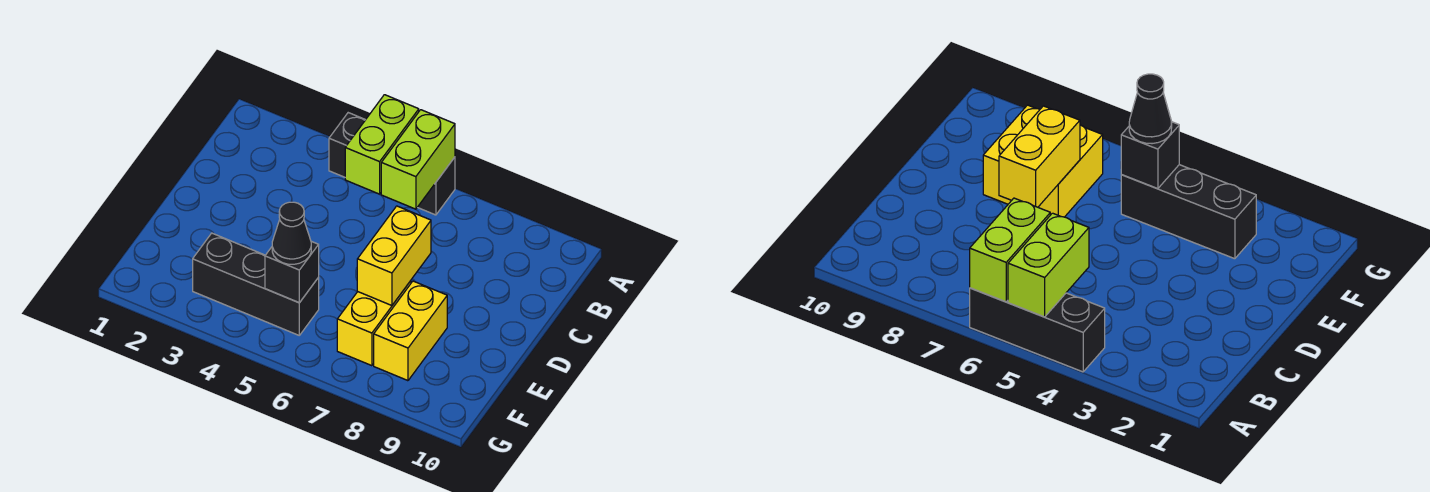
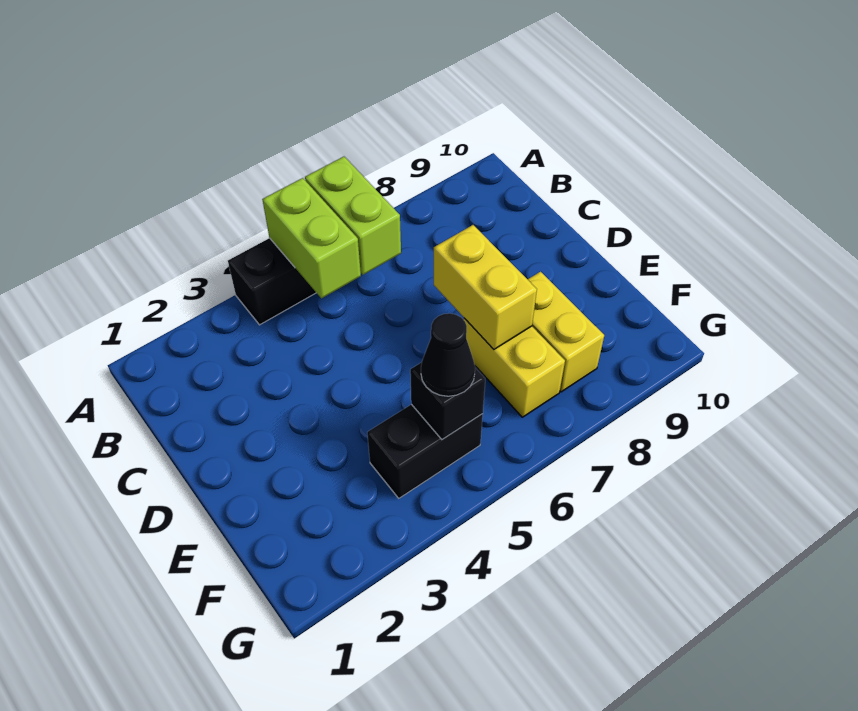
black brick F3:F5 level 1 -> black brick F4:F5 level 1

